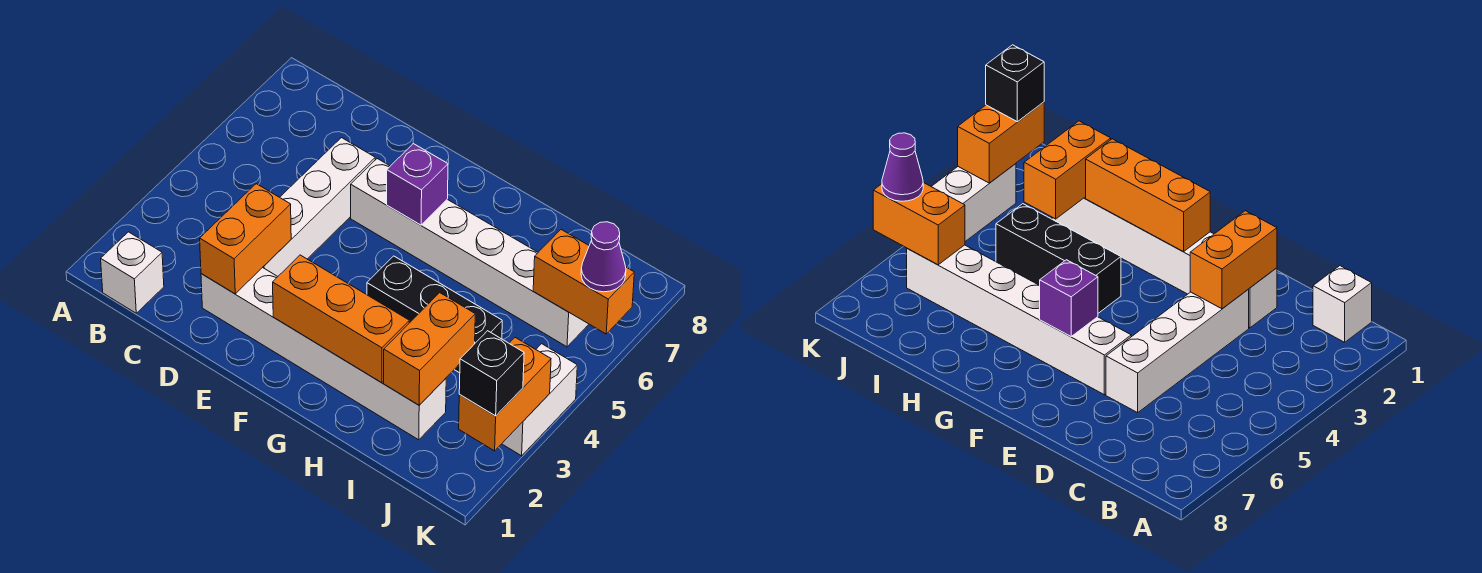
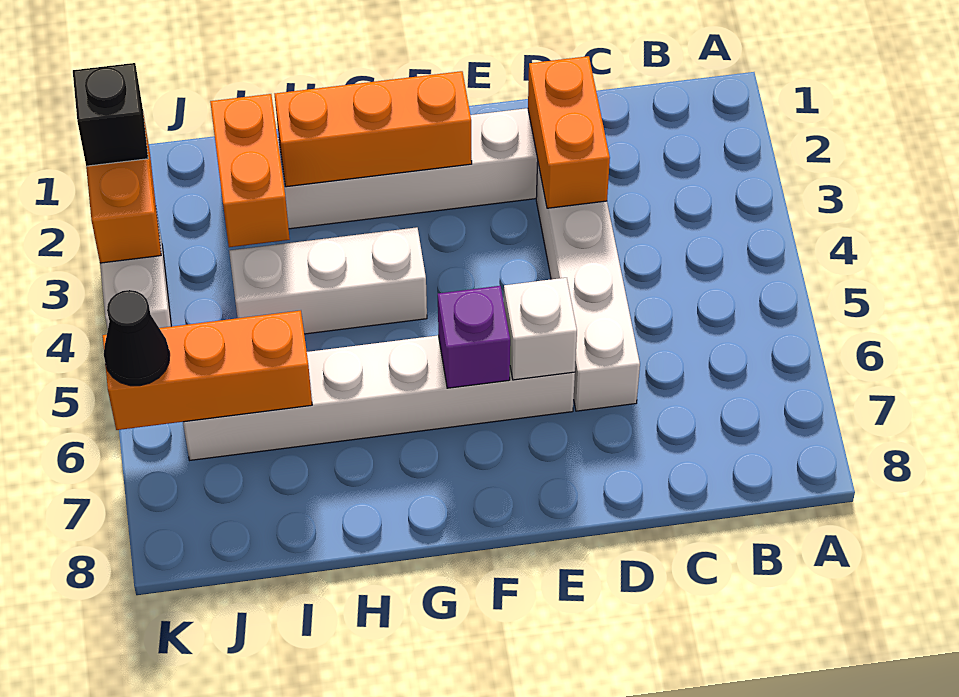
white brick B1 level 1 -> white brick E6 level 2
black brick G4:I4 level 1 -> white brick G4:I4 level 1
orange brick J6:K6 level 2 -> orange brick I6:K6 level 2
purple cone K6 level 3 -> black cone K6 level 3

